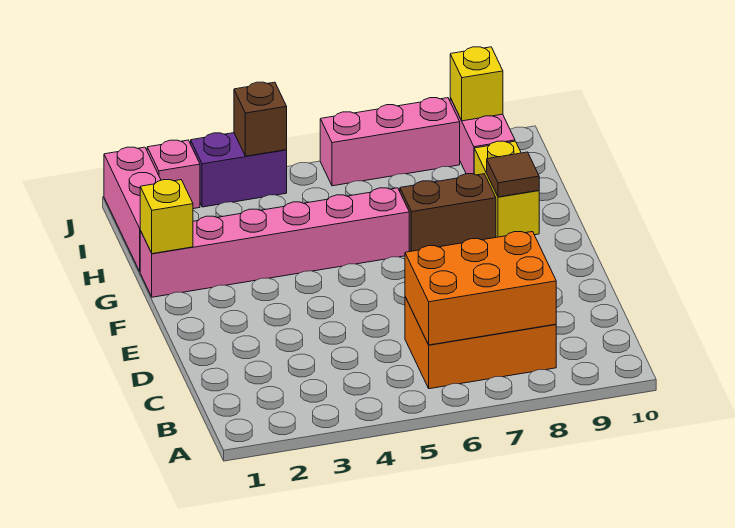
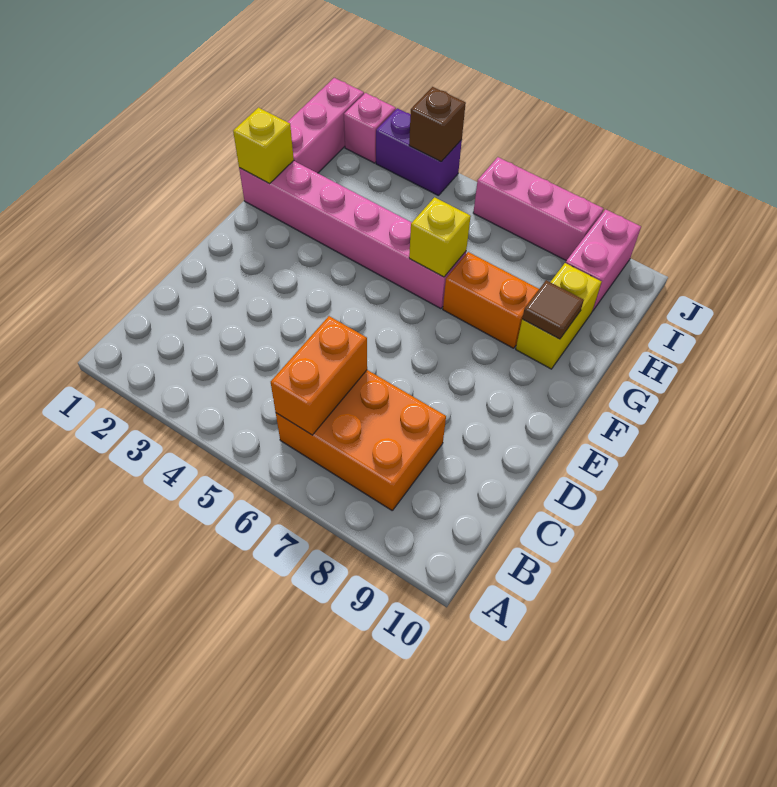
orange brick B6:C8 level 2 -> orange brick B6:C6 level 2
brown brick G7:G8 level 1 -> orange brick G7:G8 level 1
yellow brick J9 level 2 -> yellow brick G6 level 2

